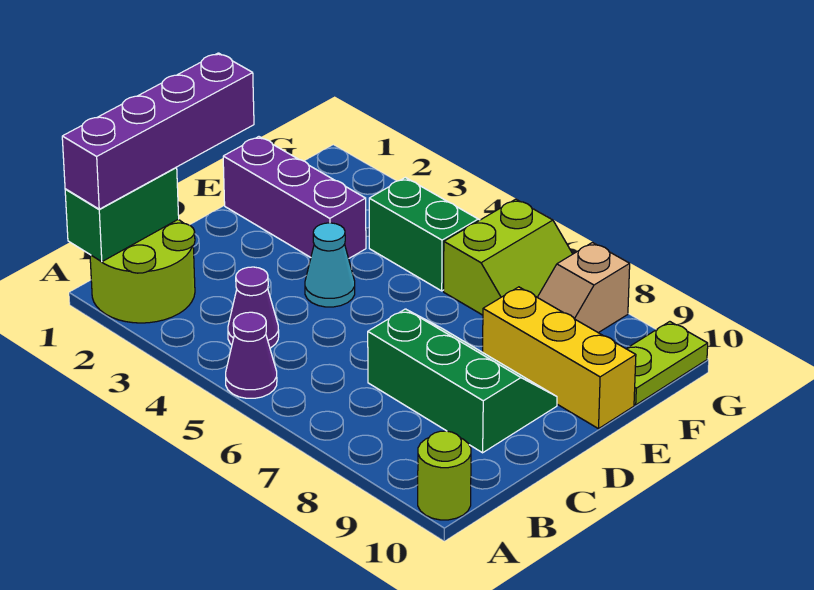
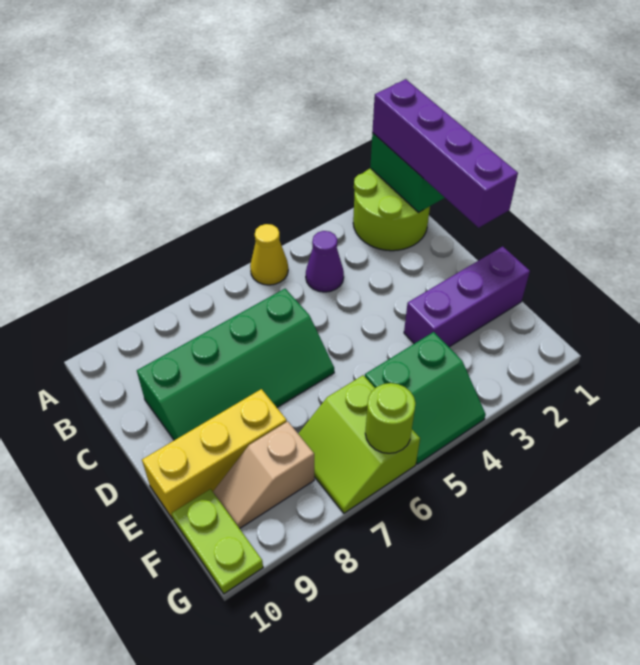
purple cone A5 level 1 -> yellow cone A5 level 1
lime round brick A10 level 1 -> lime round brick G6 level 2
green slope C7:D9 level 1 top C -> green slope C6:D9 level 1 top C
cyan cone D4 level 1 -> none
tan slope F8:G8 level 1 top G -> tan slope F8:F9 level 1 top 8

